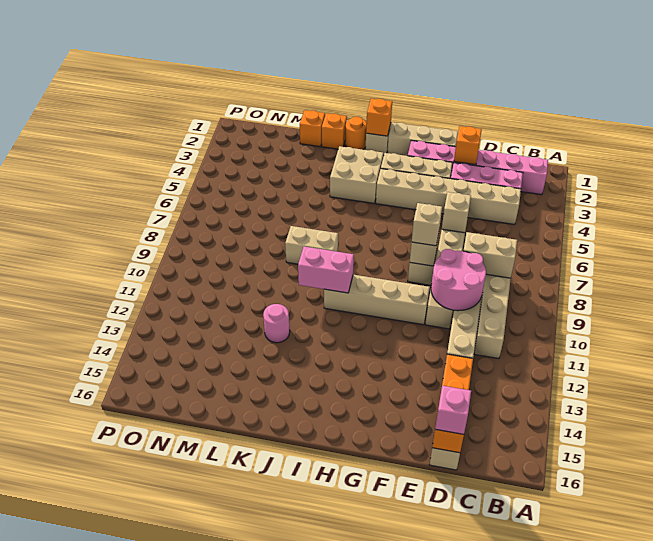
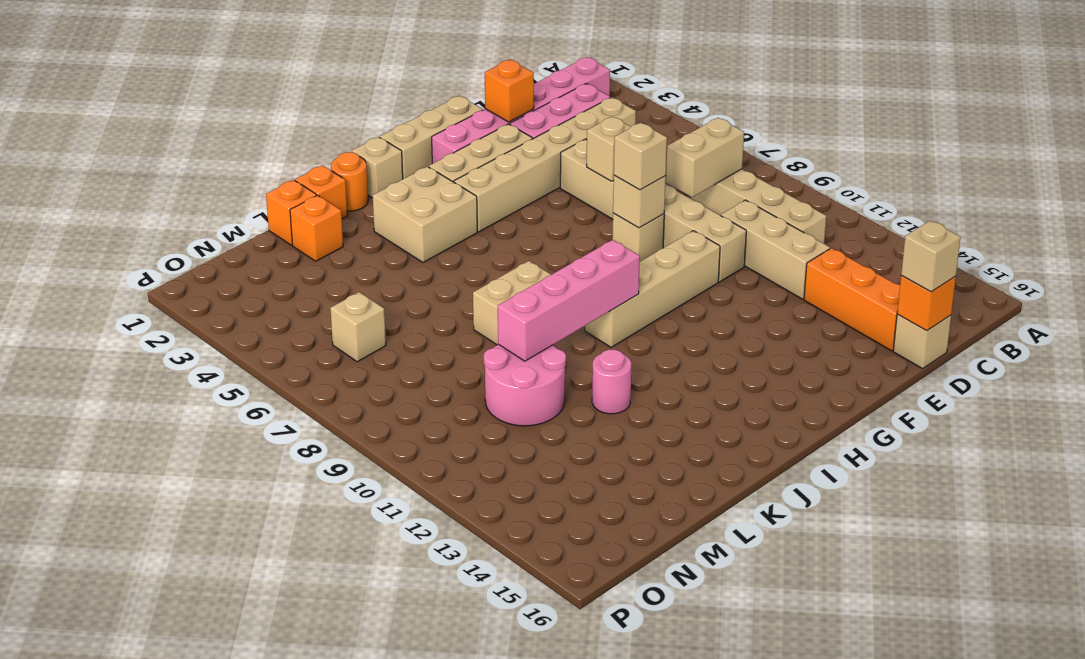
pink round brick D9:E10 level 2 -> pink round brick L10:M11 level 1
pink brick D16 level 3 -> tan brick D16 level 3
orange brick I1 level 2 -> orange brick L2 level 1
pink brick I10:J10 level 2 -> pink brick I10:L10 level 2
none -> tan brick N6 level 1

